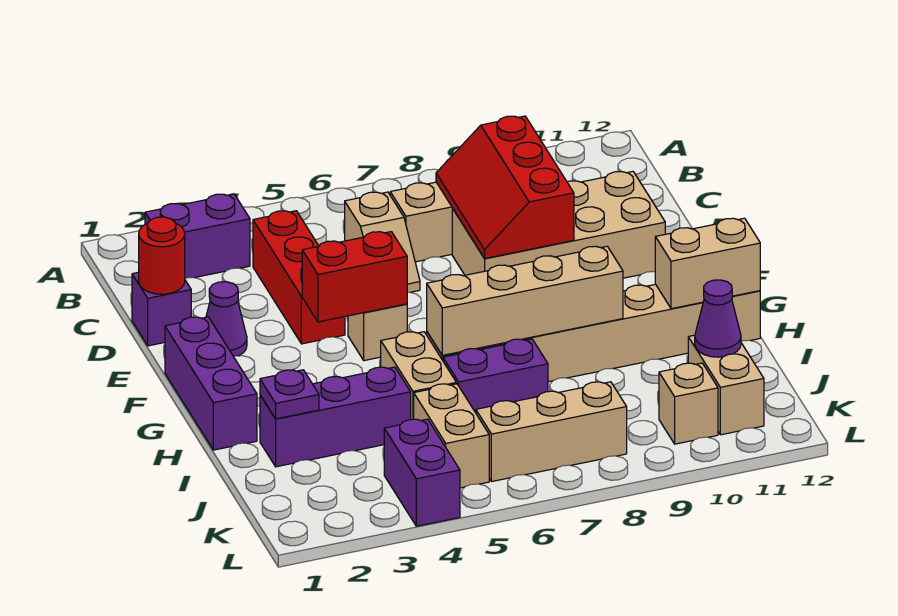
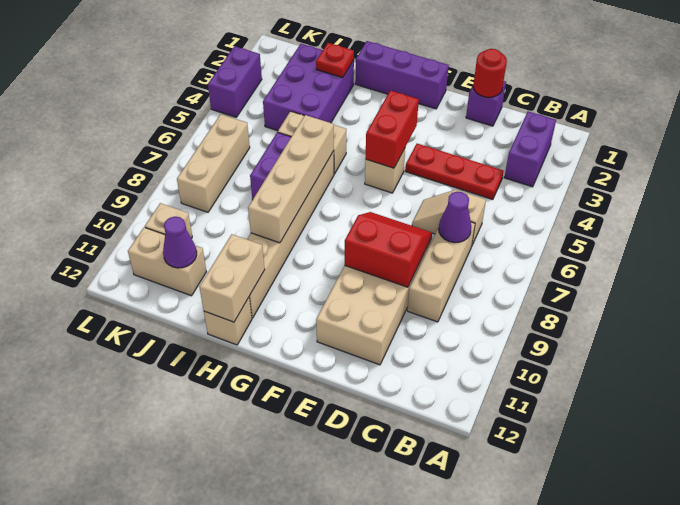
red brick C4:E4 level 1 -> red plate C4:E4 level 1
red slope C8:E9 level 2 top 9 -> red slope D8:E9 level 2 top 9
purple cone E2 level 1 -> purple cone C7 level 2
purple brick I2:I4 level 1 -> purple brick I2:J4 level 1
purple plate I2 level 2 -> red plate I2 level 2
tan brick J5:K5 level 1 -> none
purple brick K4:L4 level 1 -> purple brick L3:L4 level 1

